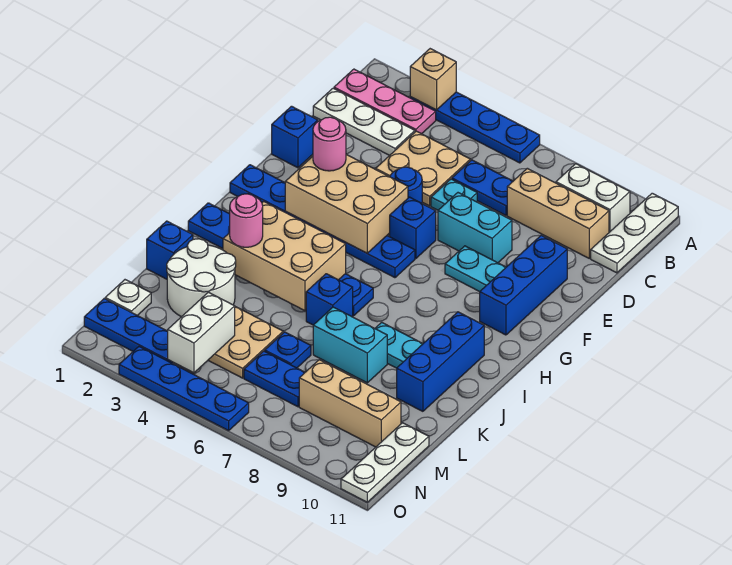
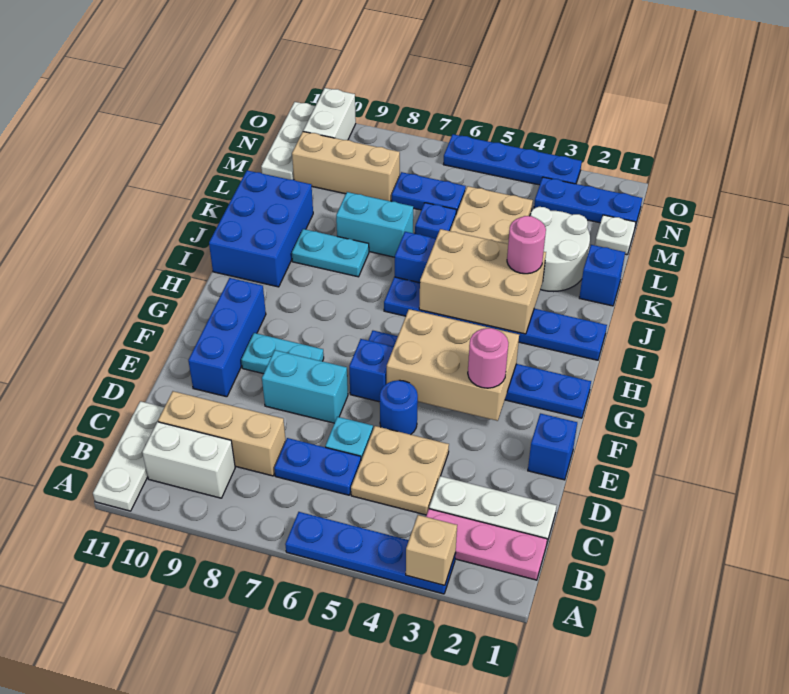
blue brick I10:K10 level 1 -> blue brick I10:K11 level 1
white brick M4:N4 level 2 -> white brick N10:O10 level 1

